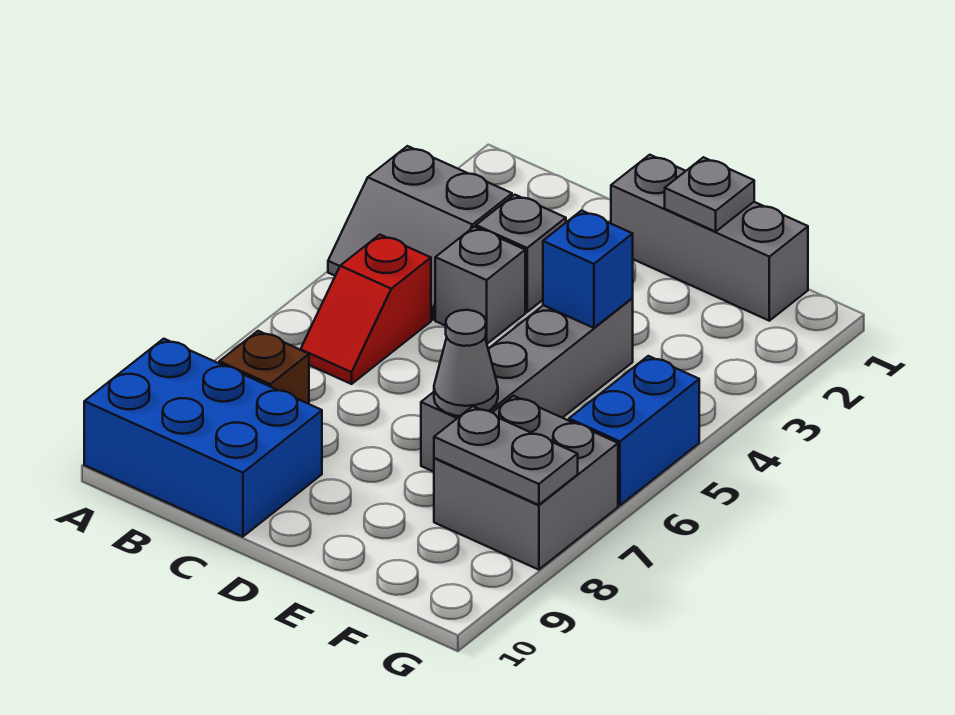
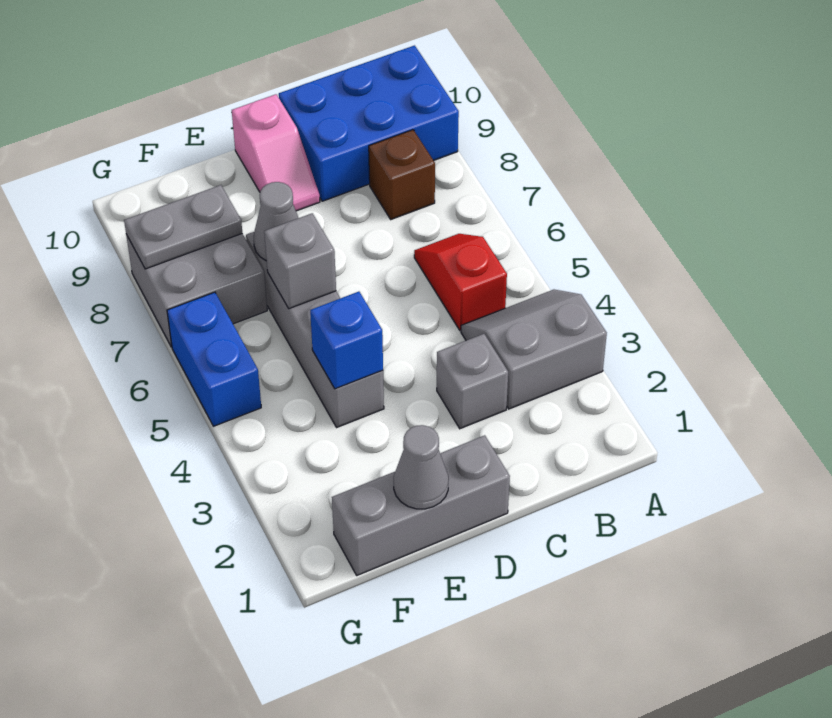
grey brick C4 level 1 -> grey brick E6 level 2
none -> pink slope D9:D10 level 1 top 10
grey plate E1 level 2 -> grey cone E1 level 2

